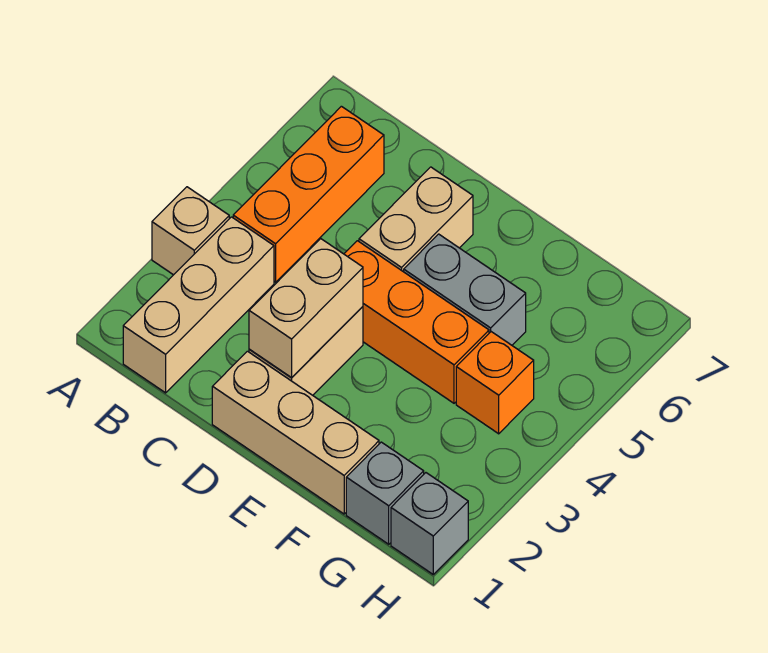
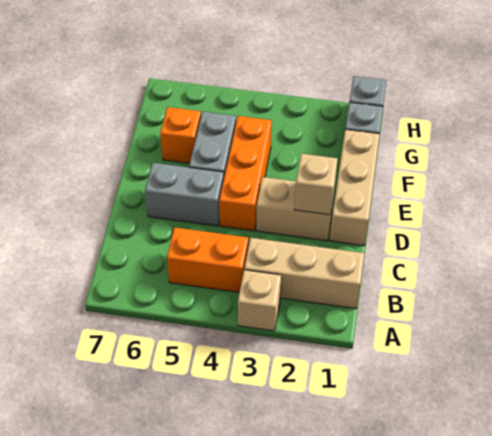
orange brick B4:B6 level 1 -> orange brick B4:B5 level 1
tan brick D2:D3 level 2 -> tan brick D2 level 2
tan brick D5:D6 level 1 -> grey brick D5:D6 level 1
orange brick G4 level 1 -> orange brick F6 level 1

